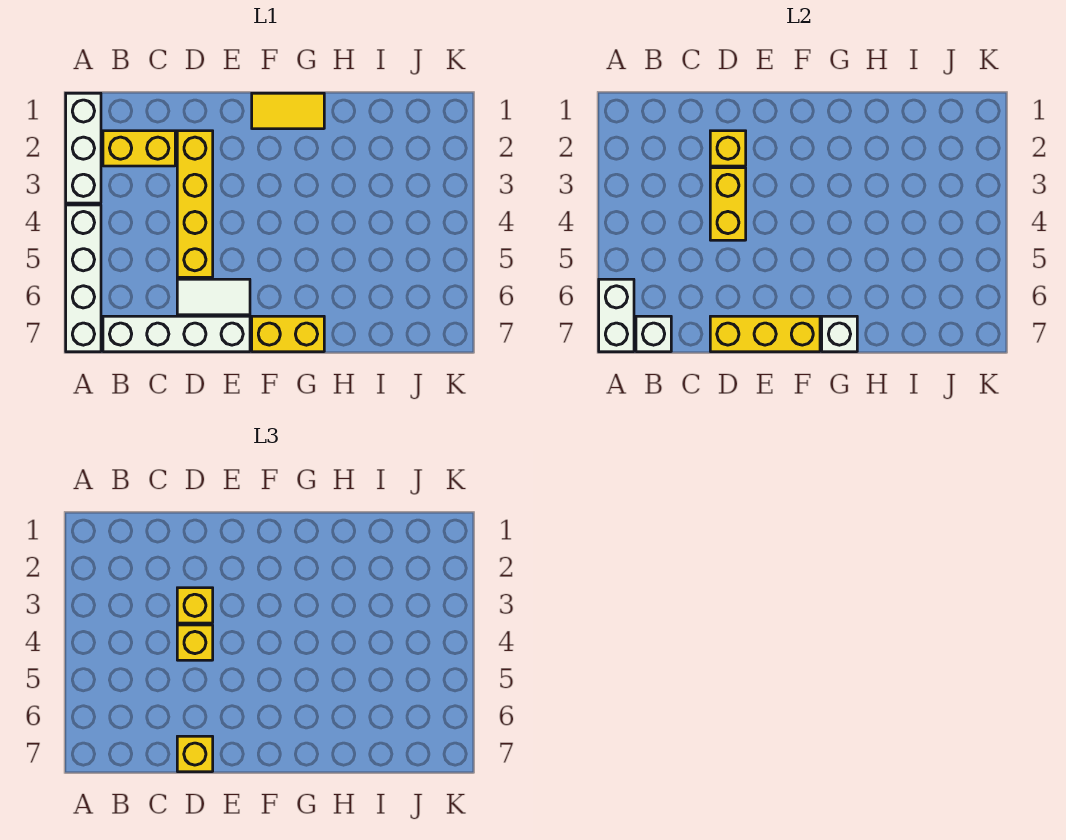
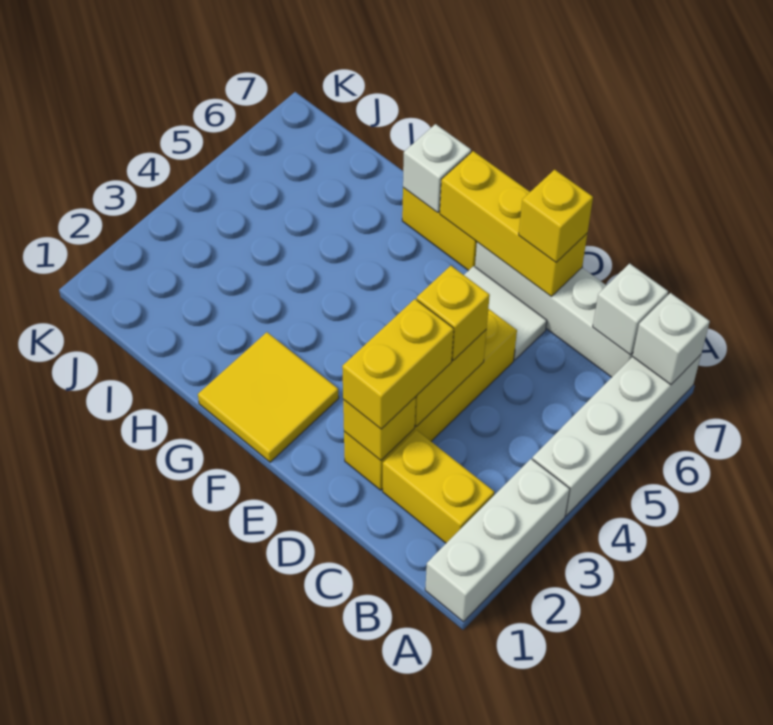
white brick A6:A7 level 2 -> white brick A7 level 2
yellow brick D3 level 3 -> yellow brick D2:D3 level 3
yellow tile F1:G1 level 1 -> yellow tile F1:G2 level 1

